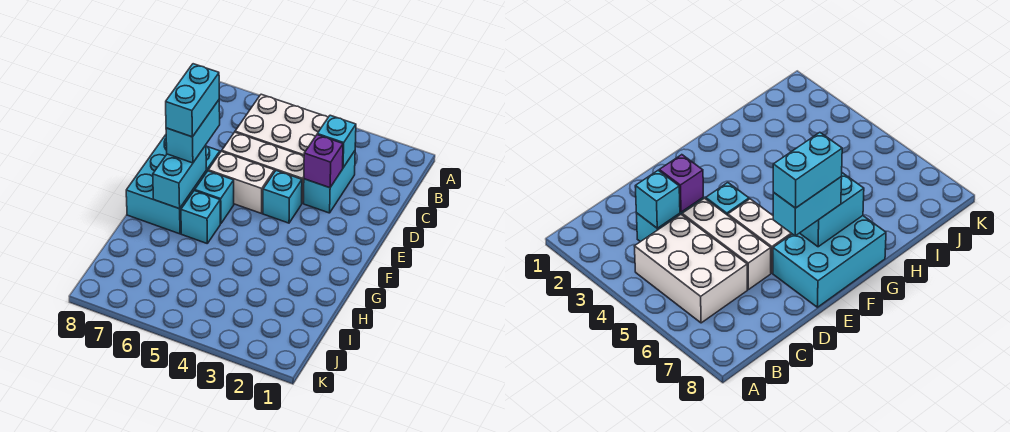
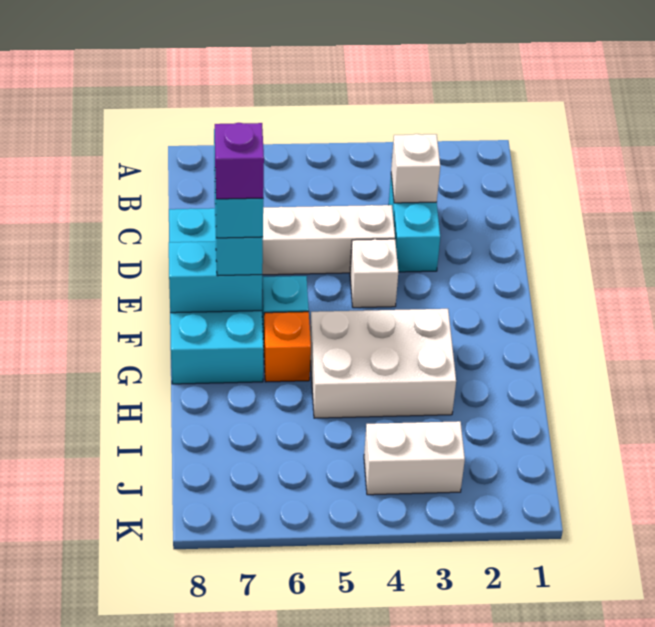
white brick B4:C6 level 1 -> white brick G3:H5 level 1
cyan brick C3 level 2 -> white brick C3 level 2
purple brick D3 level 2 -> purple brick F7 level 5
cyan brick E4 level 1 -> white brick E4 level 1
white brick E5:E6 level 1 -> white brick J3:J4 level 1
cyan brick E7:G8 level 1 -> cyan brick D7:G8 level 1
cyan brick F7:G7 level 2 -> cyan brick F7:F8 level 2
cyan brick G6 level 1 -> orange brick G6 level 1

